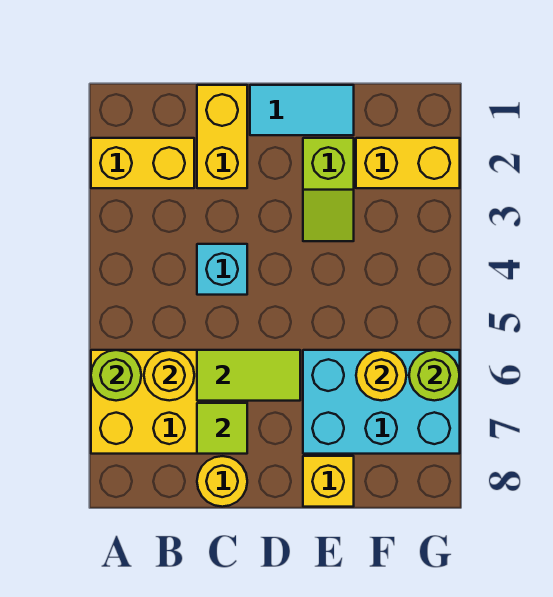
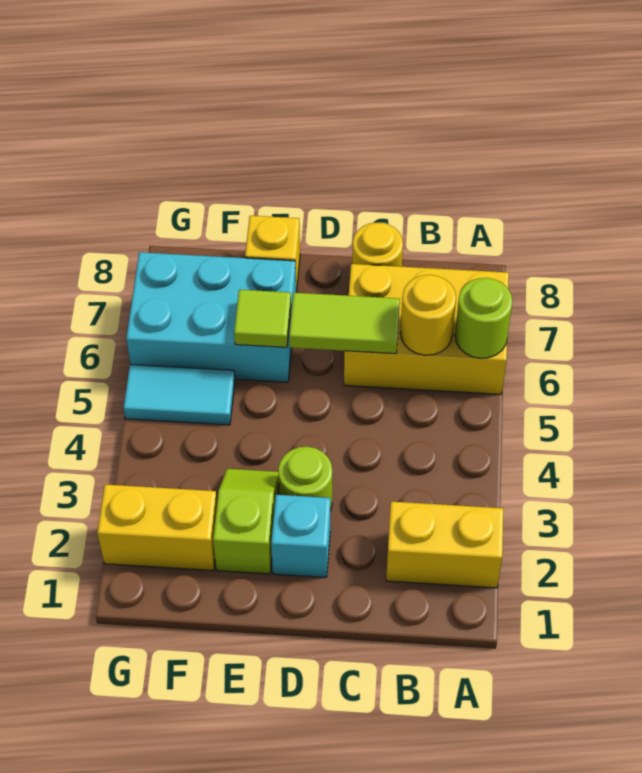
yellow brick C1:C2 level 1 -> none
cyan brick C4 level 1 -> cyan brick D2 level 1
lime tile C7 level 2 -> lime tile E6 level 2
cyan tile D1:E1 level 1 -> cyan tile F5:G5 level 1
yellow round brick F6 level 2 -> none
lime round brick G6 level 2 -> lime round brick D3 level 1

